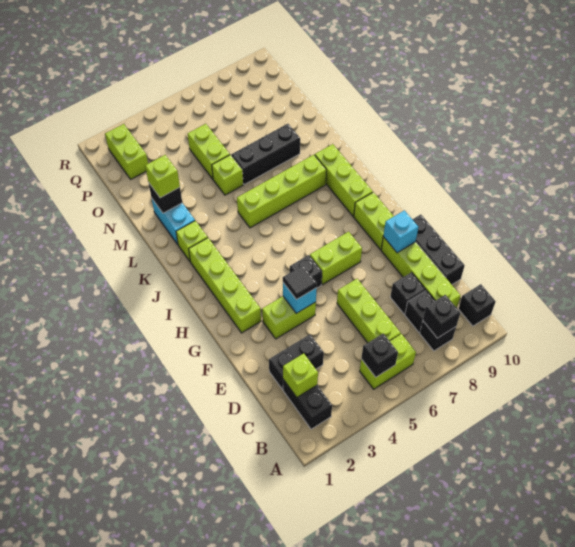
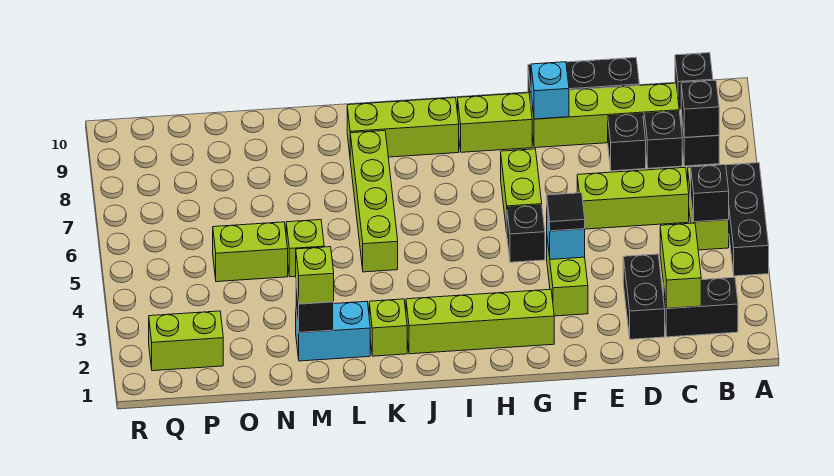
lime brick C2 level 2 -> lime brick C2:C3 level 2
black brick M6:M8 level 1 -> black brick A4:A6 level 1

